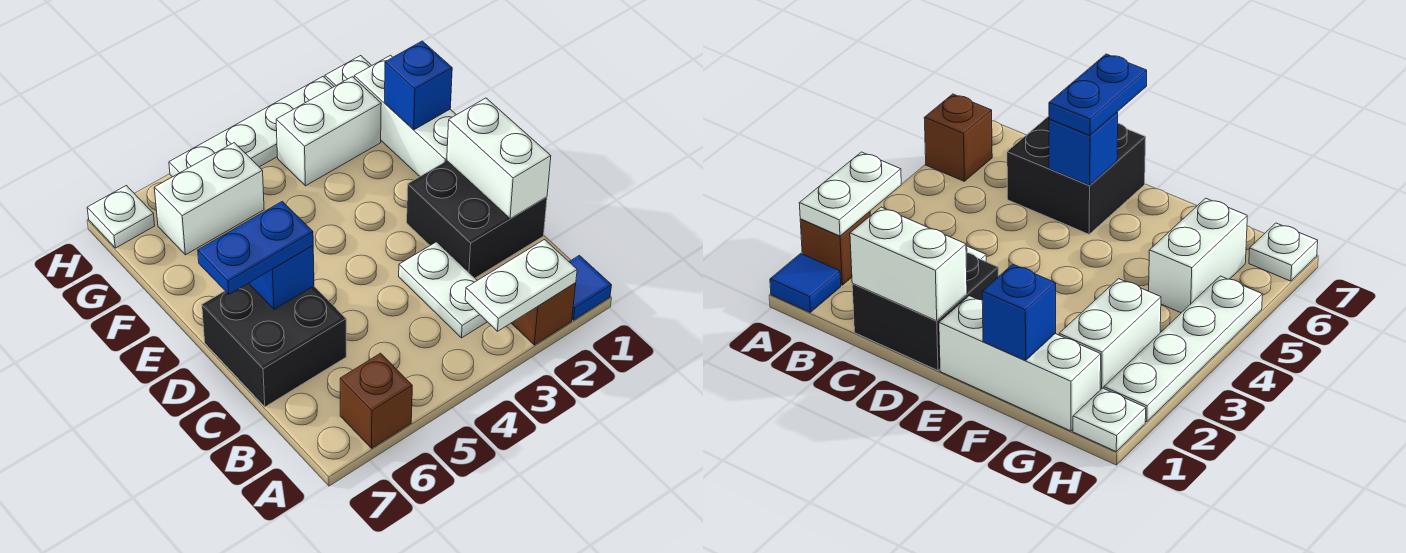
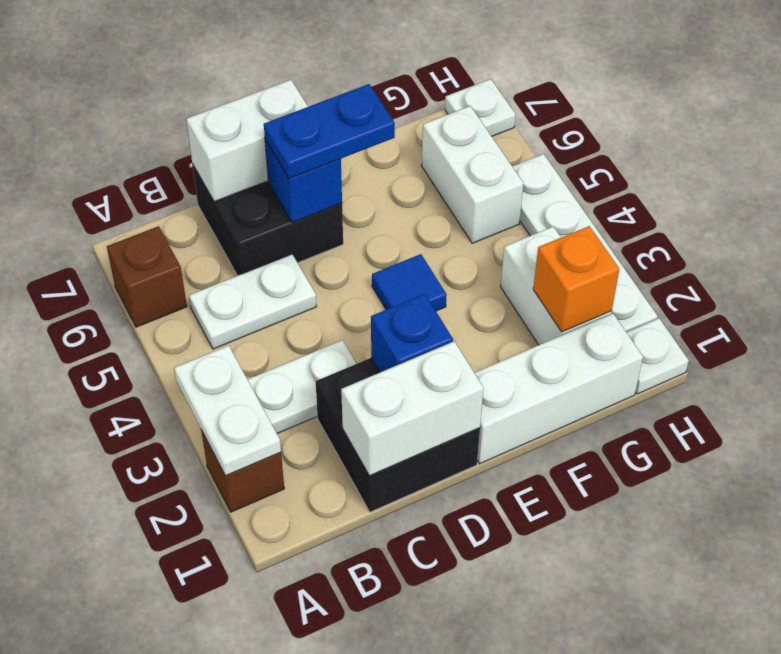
blue tile A1 level 1 -> blue tile E4 level 1
none -> white plate B5:C5 level 1
none -> white brick C7:D7 level 2
blue plate D6:D7 level 3 -> blue plate D6:E6 level 3
blue brick F1 level 2 -> blue brick D2 level 2
none -> orange brick G2 level 2

